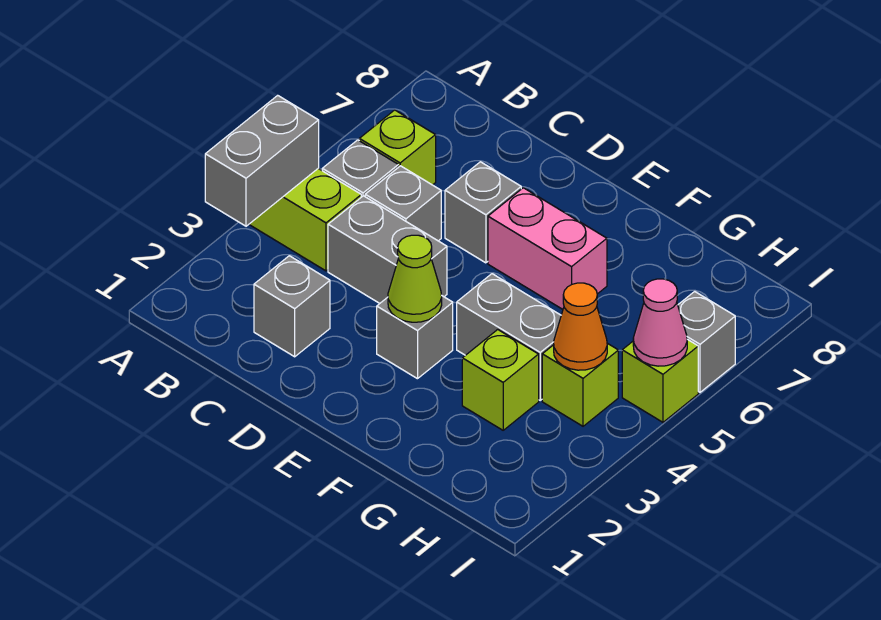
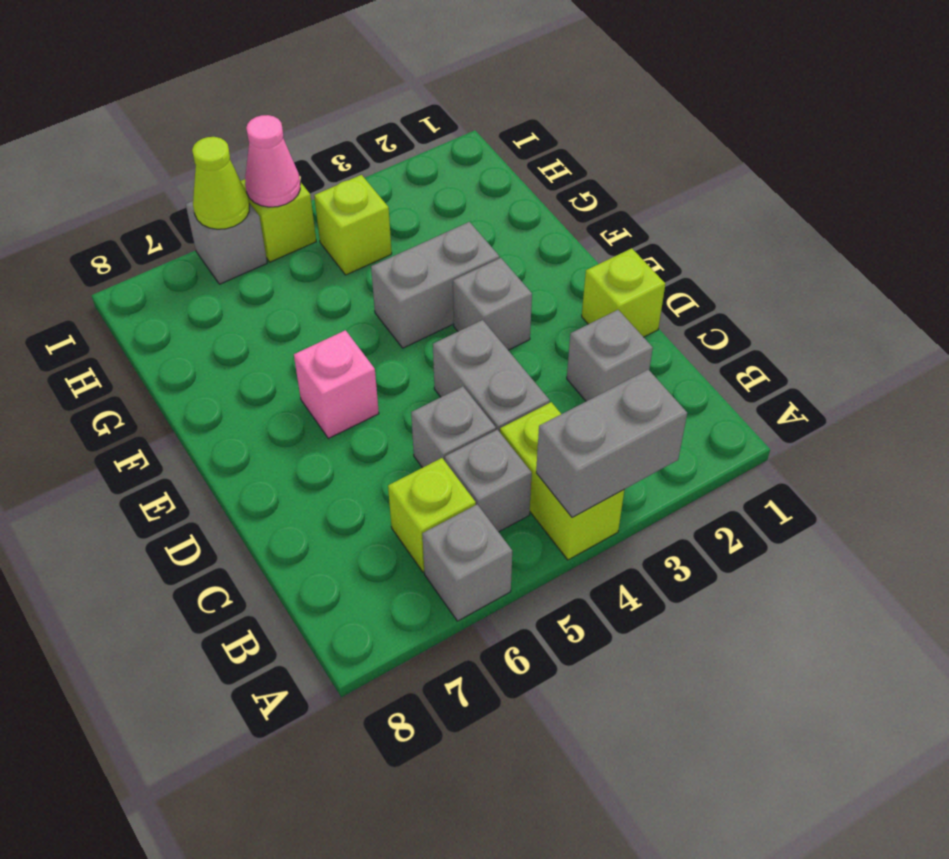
grey brick D6 level 1 -> grey brick A6 level 1
lime cone E3 level 2 -> lime cone I6 level 2
pink brick E6:F6 level 1 -> pink brick E6 level 1
grey brick F4:G4 level 1 -> grey brick F3:F4 level 1
lime brick G3 level 1 -> lime brick D1 level 1
orange cone H4 level 2 -> none

